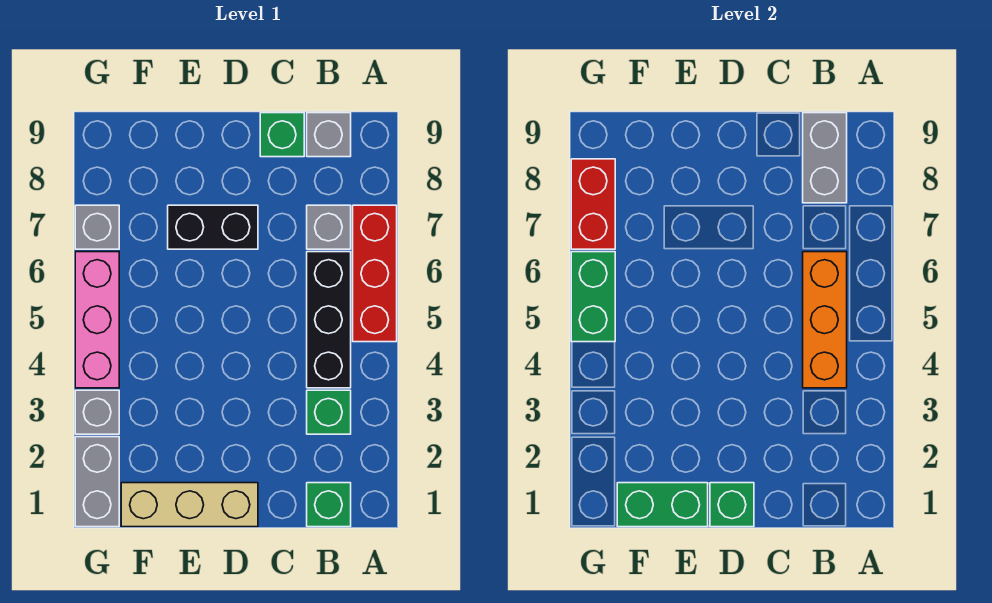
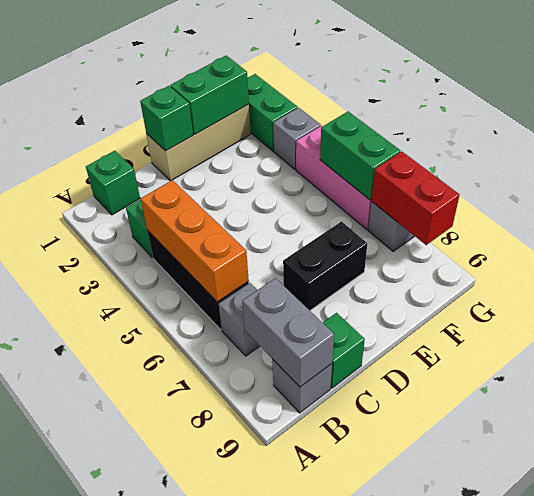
red brick A5:A7 level 1 -> none
grey brick G1:G2 level 1 -> green brick G1:G2 level 1

